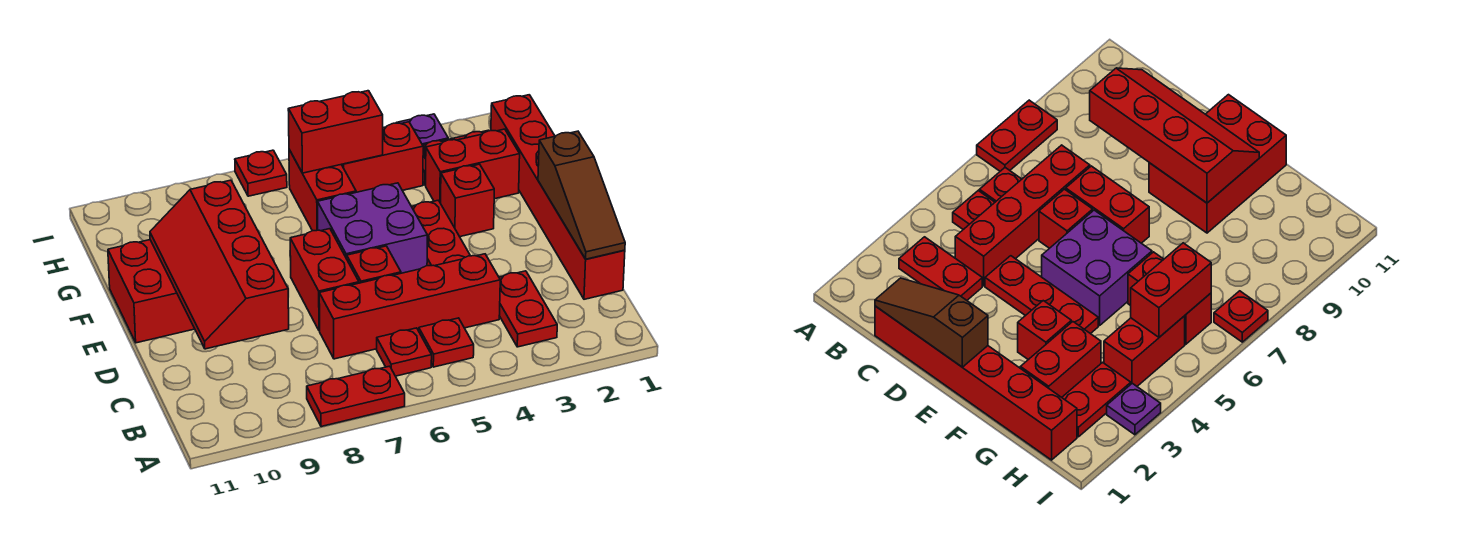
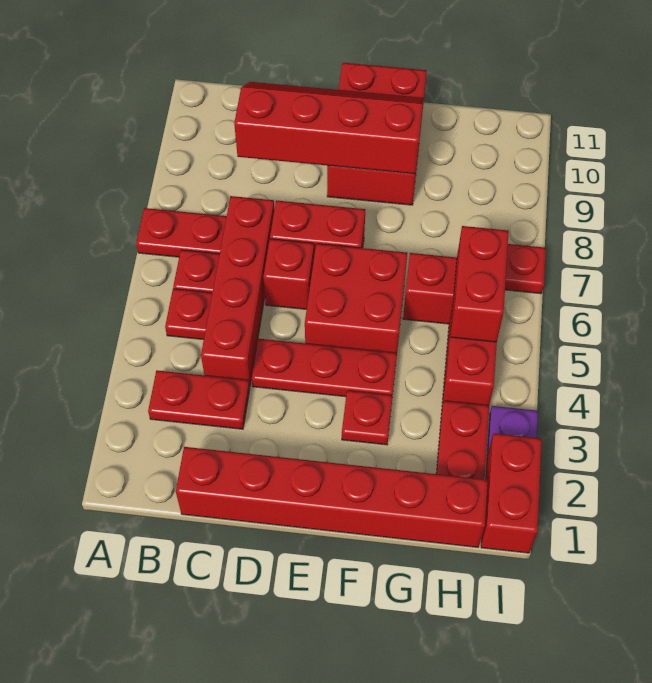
red plate A7:A8 level 1 -> red plate A7:B7 level 1
brown slope C1:E1 level 2 top E -> none
purple brick E5:F6 level 1 -> red brick E5:F6 level 1
red brick F3 level 1 -> red plate F3 level 1
red brick G2:G3 level 1 -> red brick I1:I2 level 1

